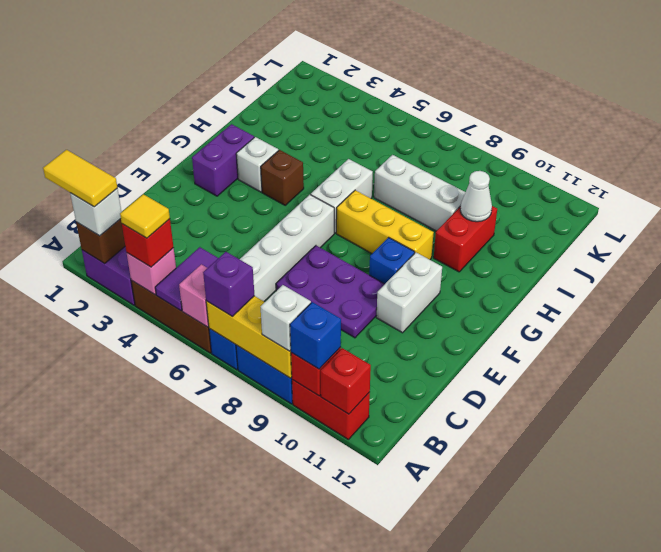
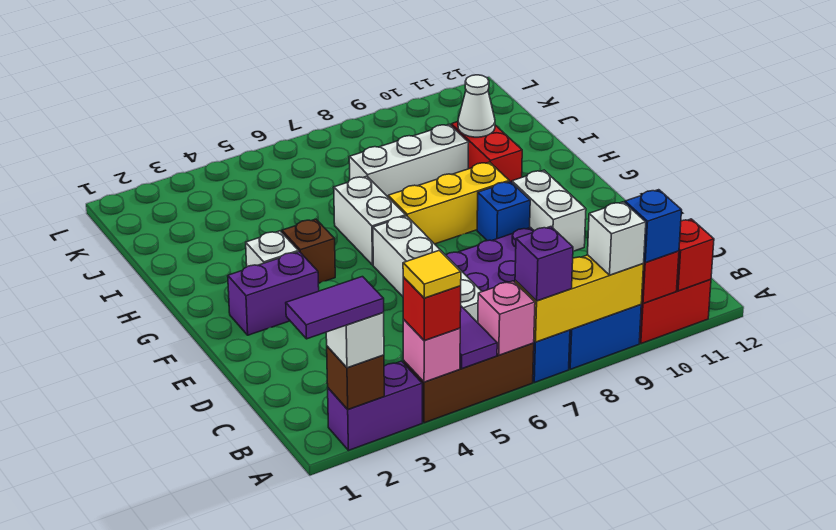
yellow tile A1:A2 level 4 -> purple tile A1:A2 level 4
purple brick F2:G2 level 1 -> purple brick F2:F3 level 1

